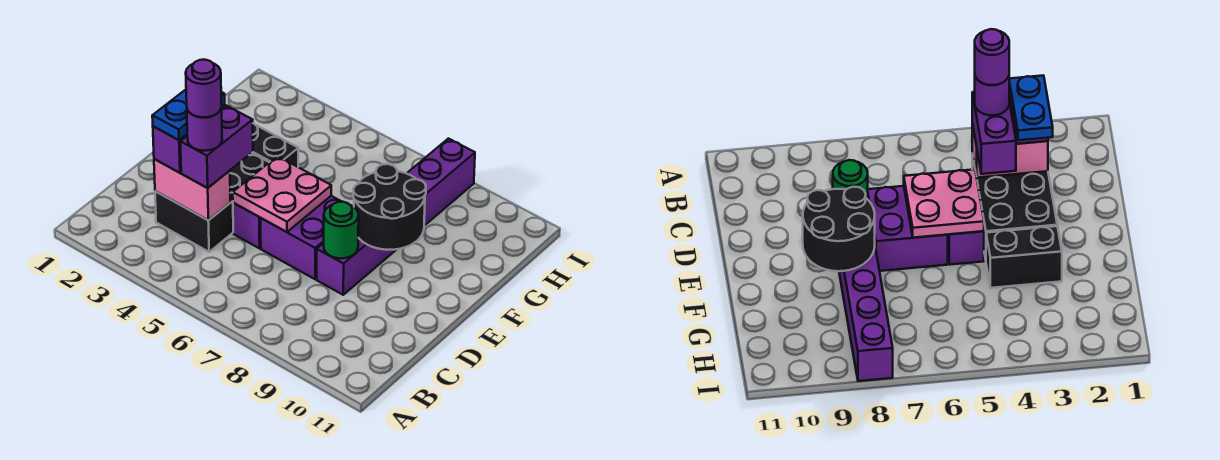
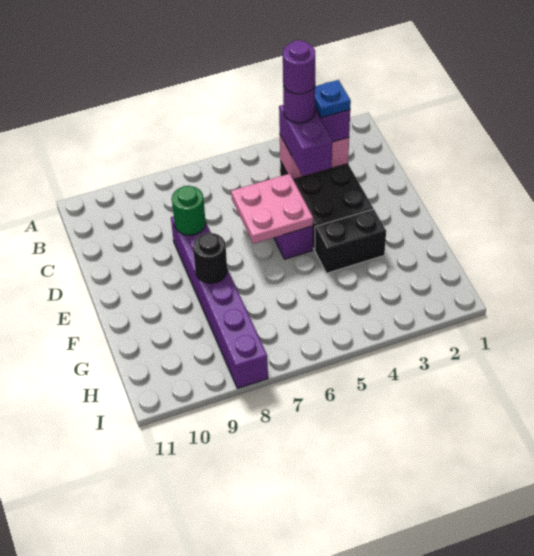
blue plate C3:D3 level 4 -> blue plate C3 level 4
purple brick D6:E7 level 1 -> none
black round brick E8:F9 level 2 -> black round brick F8 level 2

